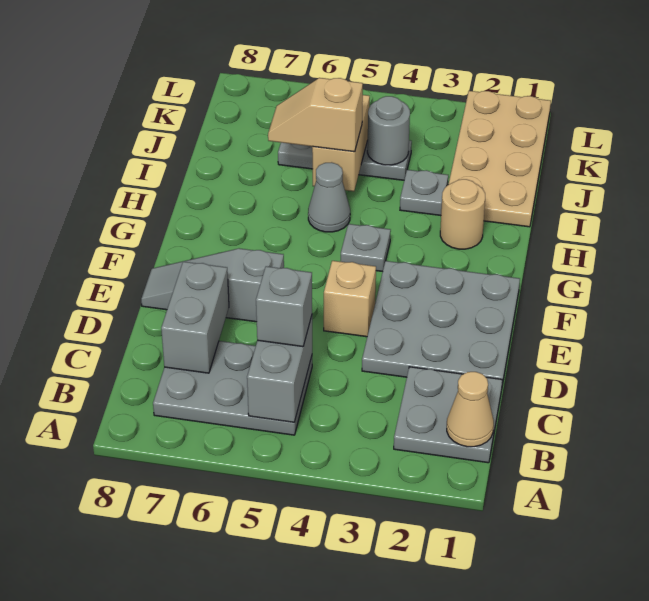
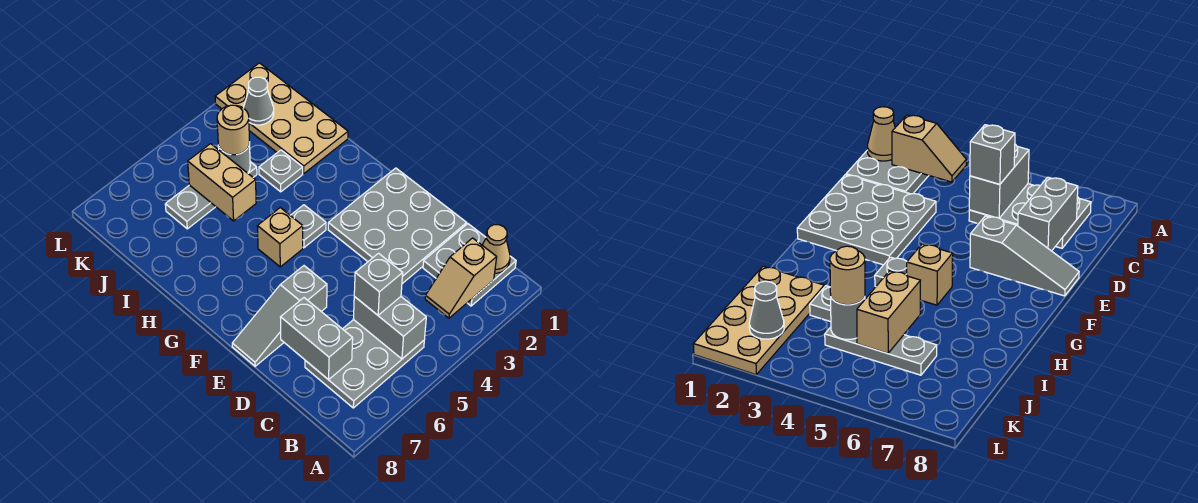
tan brick E4 level 1 -> tan brick G5 level 1
tan round brick H2 level 1 -> tan round brick J4 level 3
grey cone H5 level 1 -> grey cone K2 level 2
tan slope I5:I6 level 3 top 5 -> tan slope B2:B3 level 2 top 2

